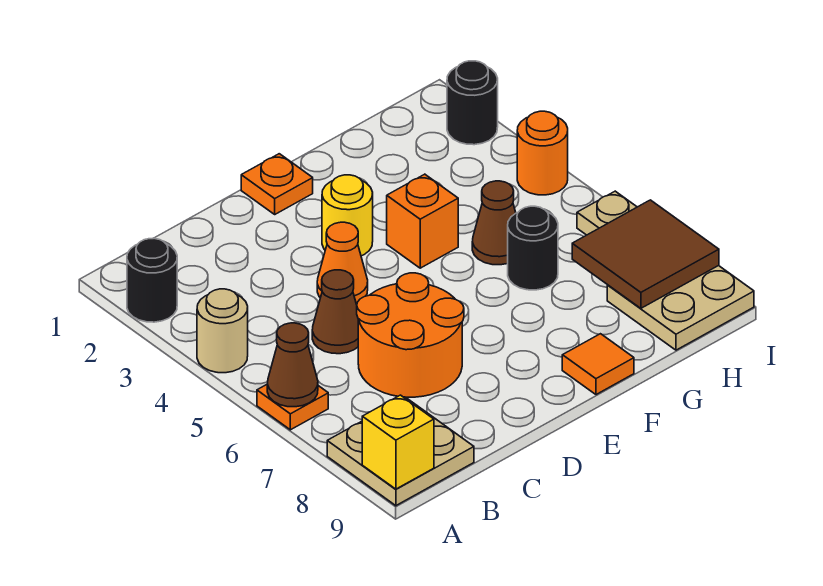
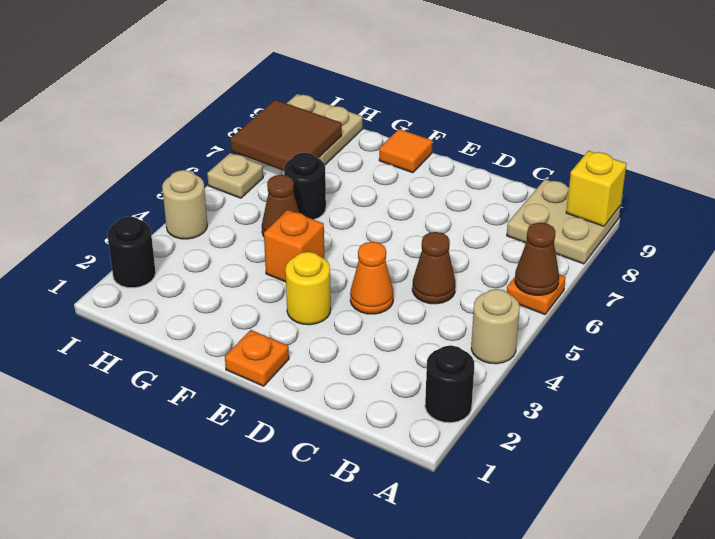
orange round brick C6:D7 level 1 -> none
orange round brick I4 level 1 -> tan round brick I4 level 1

